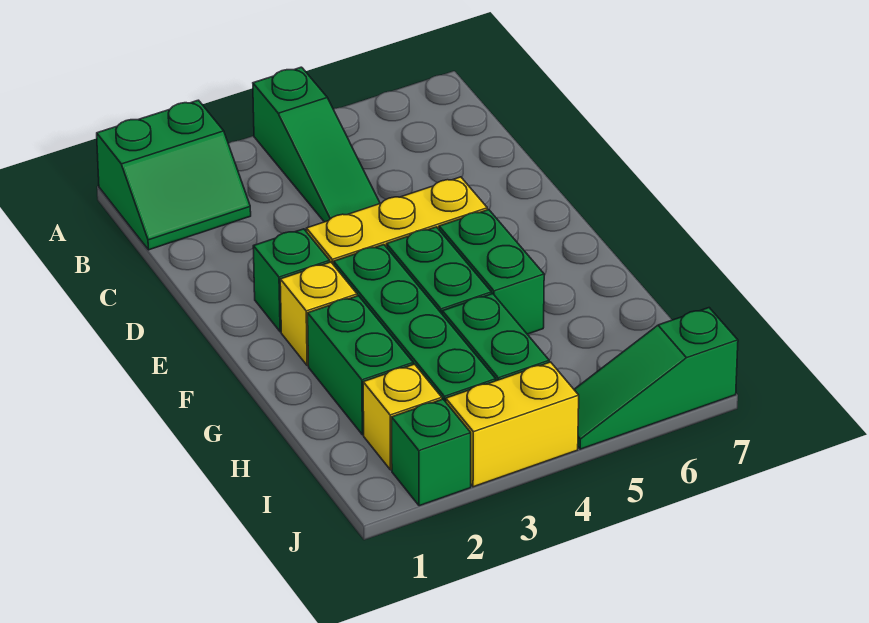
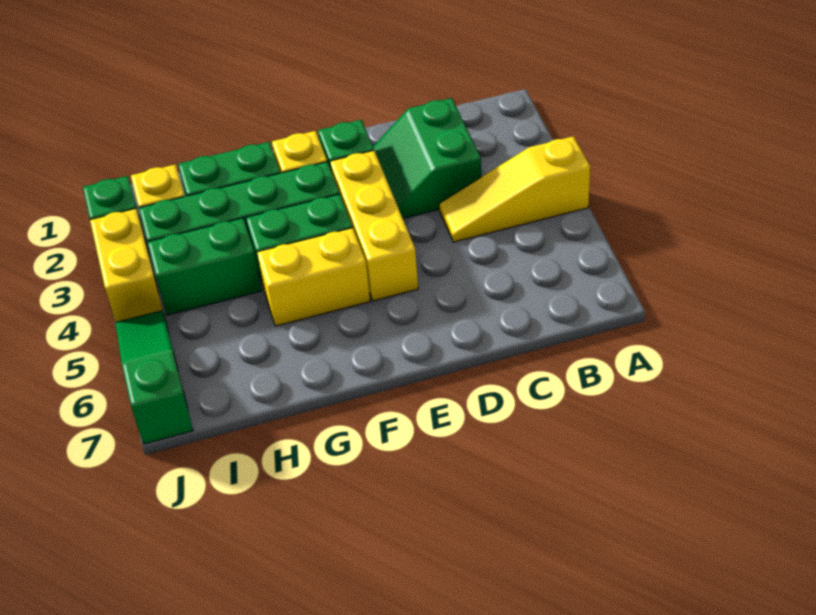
green slope A1:B2 level 1 top A -> green slope C2:D3 level 1 top C
green slope A4:C4 level 1 top A -> yellow slope A4:C4 level 1 top A
green brick F5:G5 level 1 -> yellow brick F5:G5 level 1

